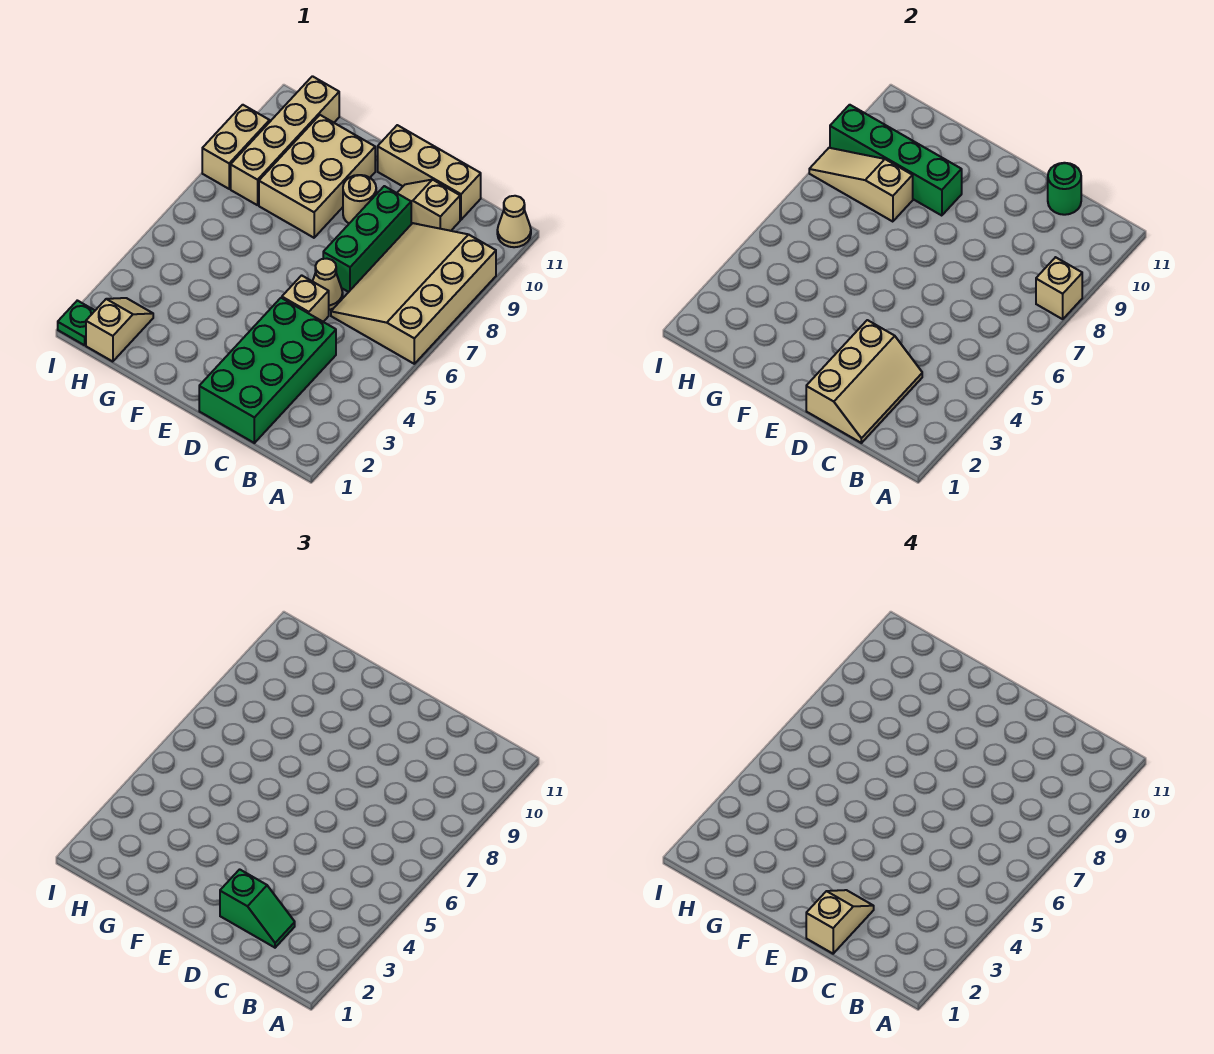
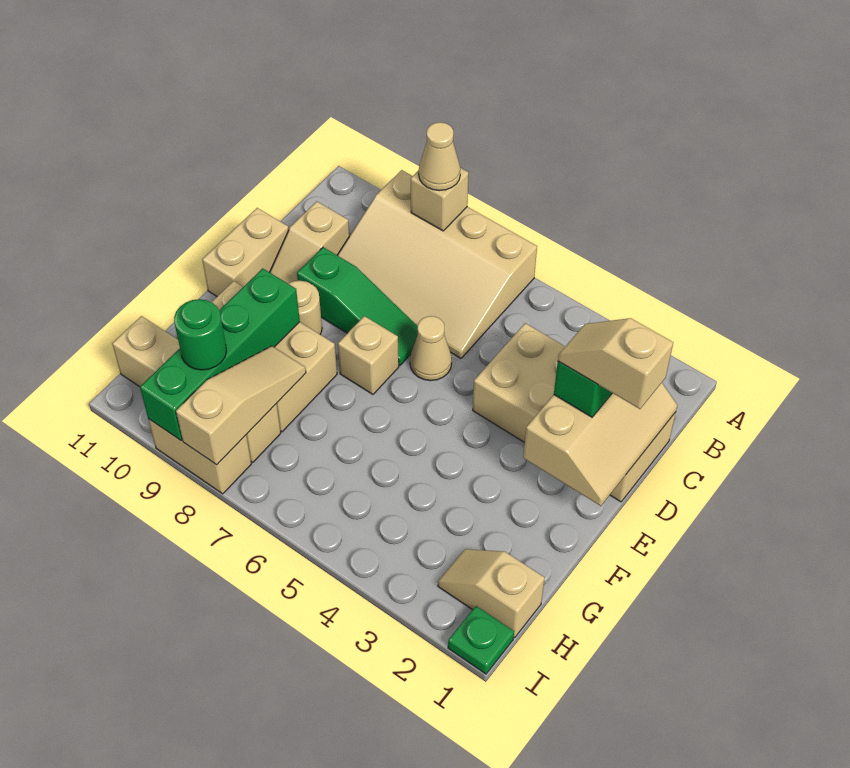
tan cone A11 level 1 -> tan cone A8 level 3
green brick C1:D4 level 1 -> tan brick C1:D4 level 1
tan slope C1:D3 level 2 top D -> tan slope C1:E2 level 2 top 2
tan brick C11:E11 level 1 -> tan brick D11:E11 level 1
green round brick C11 level 2 -> green round brick H9 level 3
tan brick D5 level 1 -> tan brick E7 level 1
green brick D7:D9 level 1 -> green slope D7:D9 level 1 top 9
tan slope G8:I8 level 2 top G -> tan slope G8:I8 level 2 top I

